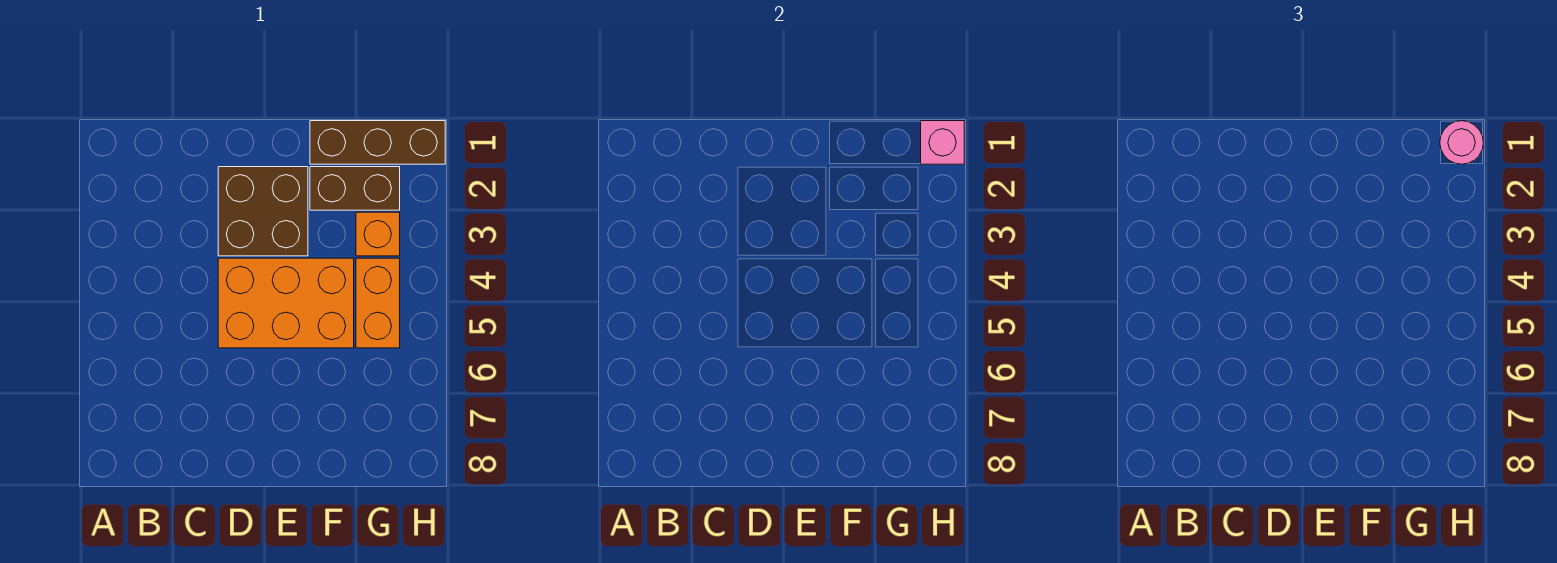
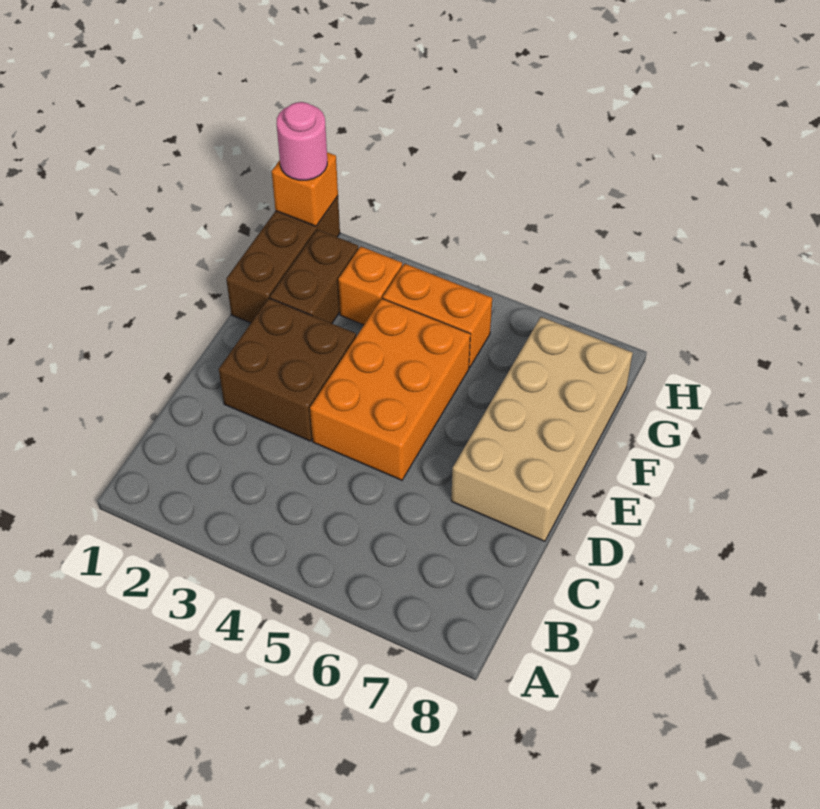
none -> tan brick D7:G8 level 1
pink brick H1 level 2 -> orange brick H1 level 2

